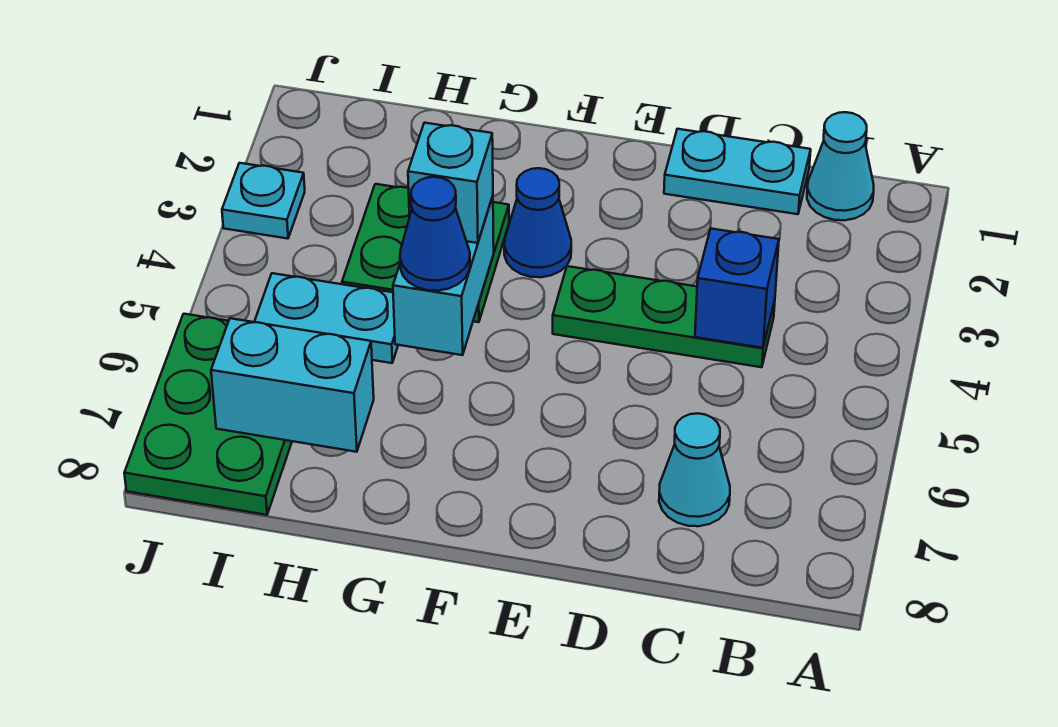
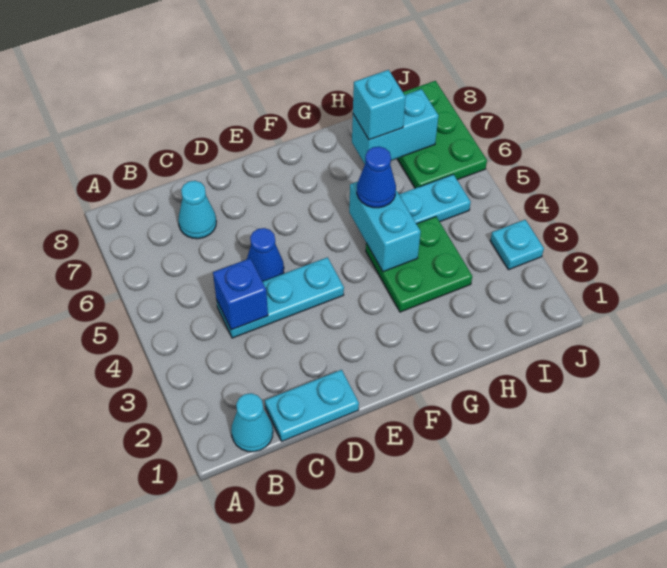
green plate C4:E4 level 1 -> cyan plate C4:E4 level 1
blue cone F3 level 1 -> blue cone D5 level 1
cyan brick G4 level 3 -> cyan brick H7 level 3

